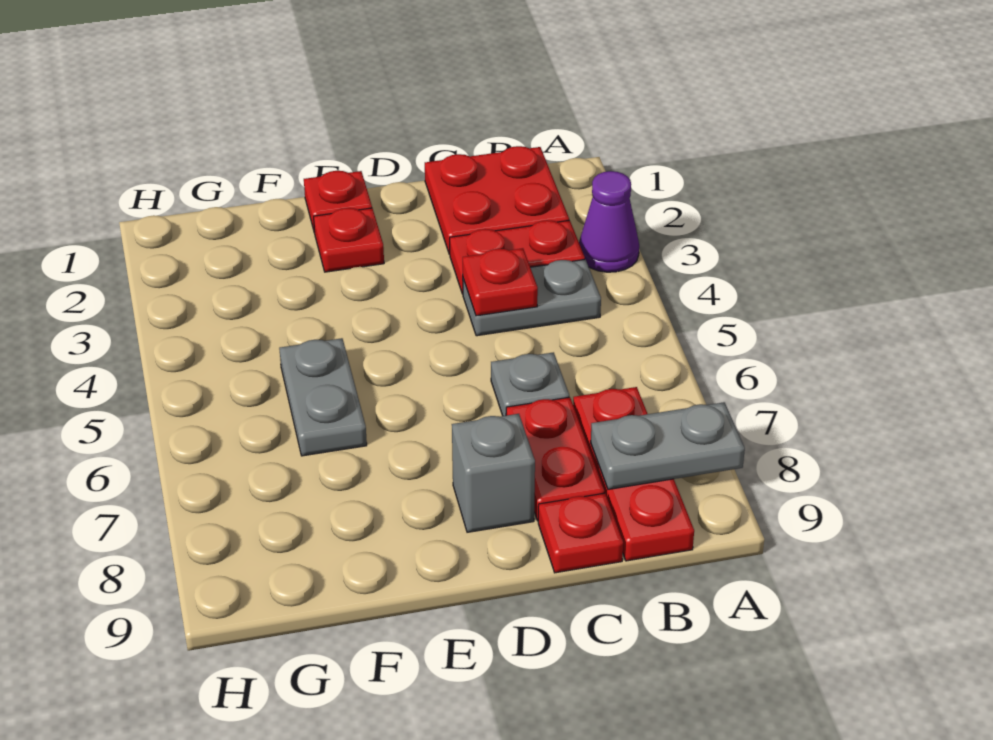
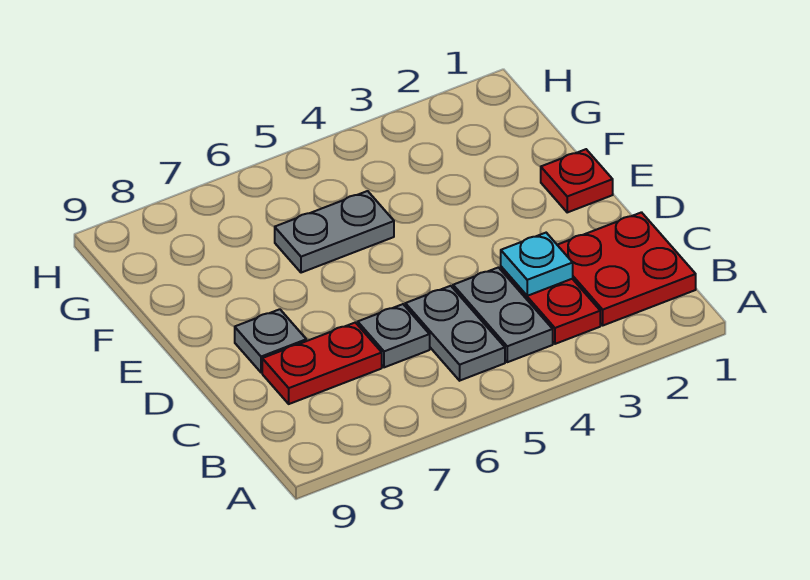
purple cone A3 level 1 -> none
grey plate A8:B8 level 2 -> grey plate B5:C5 level 1
red plate B7:B9 level 1 -> none
none -> cyan plate C3 level 2
red plate C4 level 2 -> none
red plate C9 level 1 -> none
grey brick D8 level 1 -> grey plate D8 level 1
red plate E2 level 1 -> none

